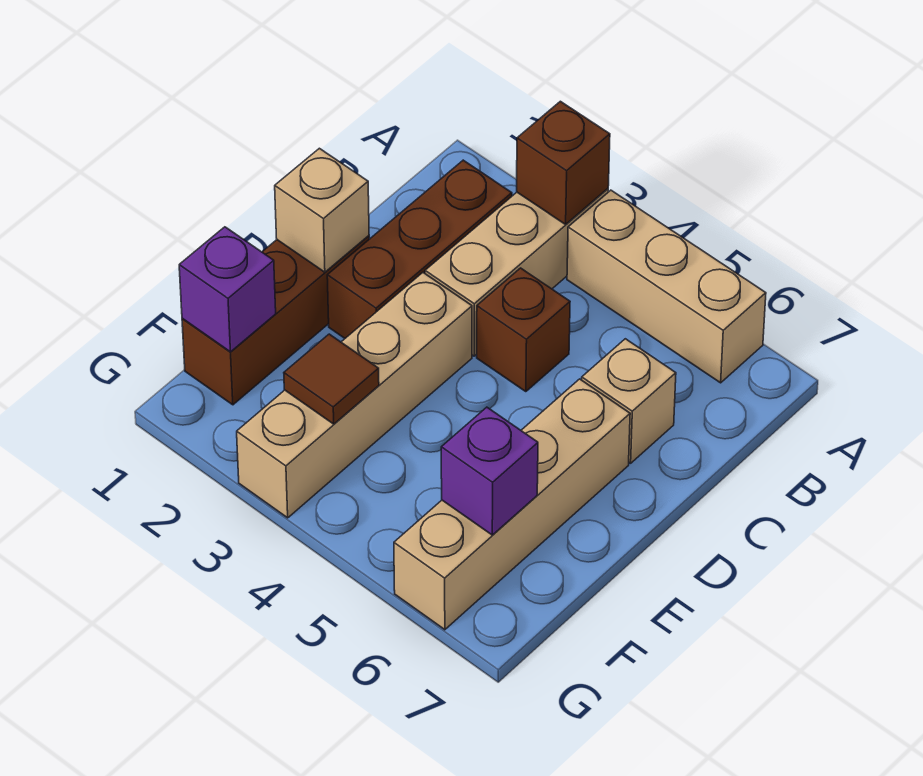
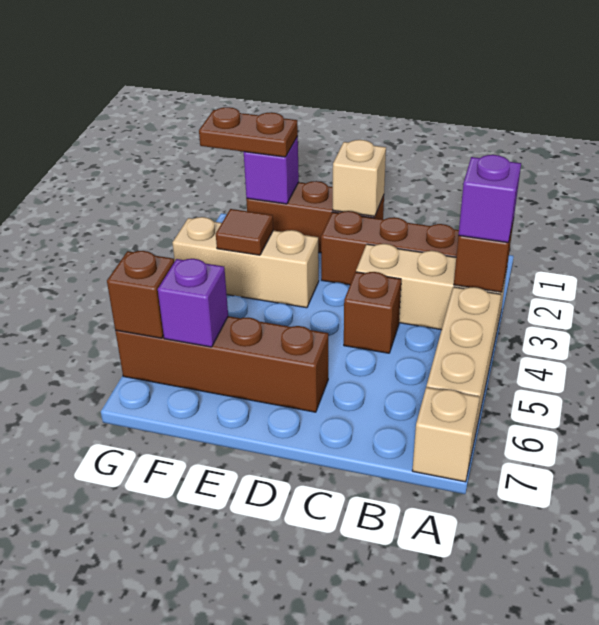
none -> purple brick A3 level 3
tan brick C6 level 1 -> tan brick A7 level 1
tan brick D3:G3 level 1 -> tan brick E3:G3 level 1
tan brick D6:G6 level 1 -> brown brick D6:G6 level 1
none -> brown plate F1:G1 level 3
none -> brown brick G6 level 2

